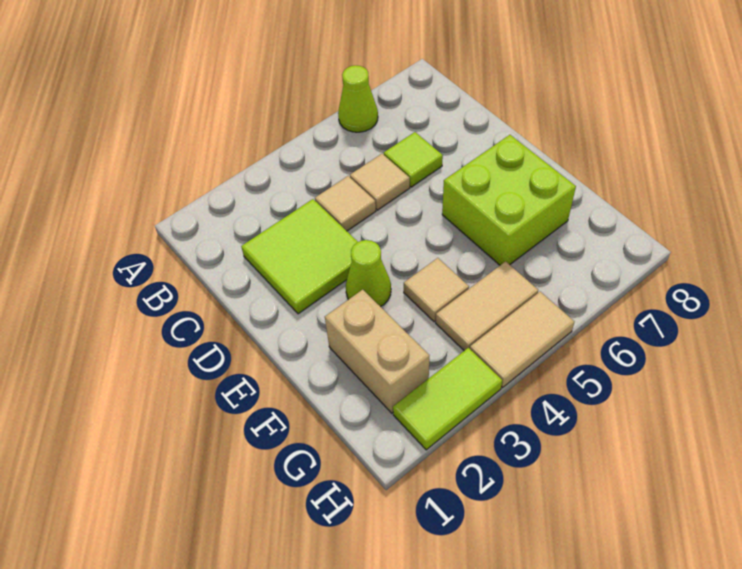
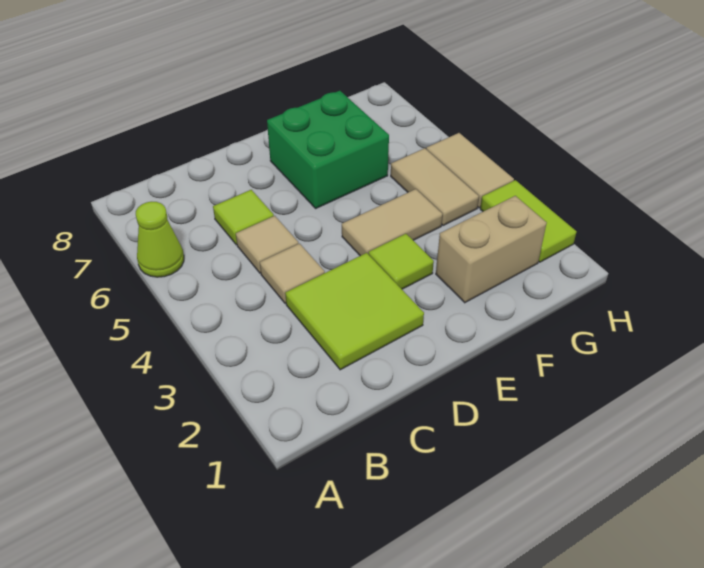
lime cone E3 level 1 -> lime tile E3 level 1
lime brick E6:F7 level 1 -> green brick E6:F7 level 1
tan tile F4 level 1 -> tan tile E4:F4 level 1

